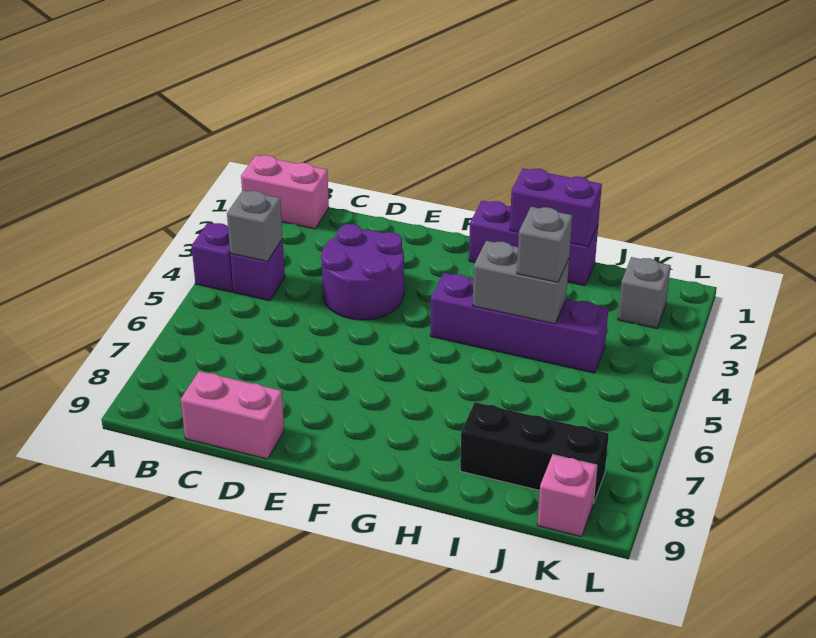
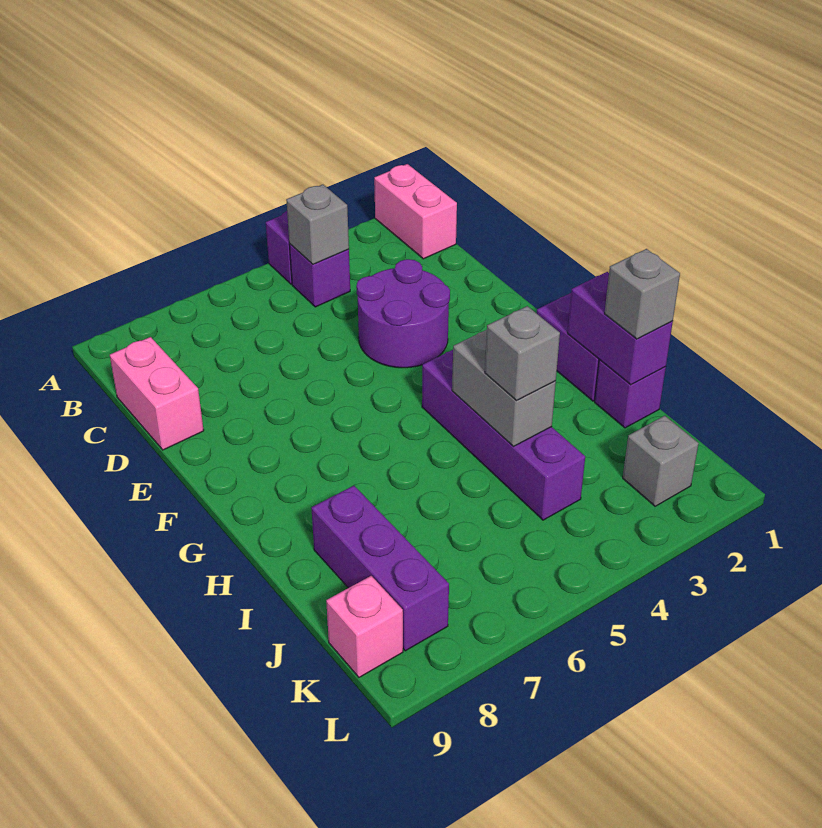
none -> grey brick I1 level 3
black brick I8:K8 level 1 -> purple brick I8:K8 level 1

